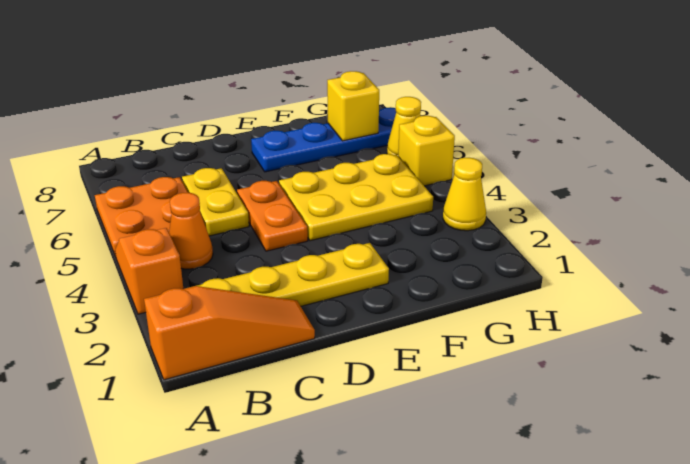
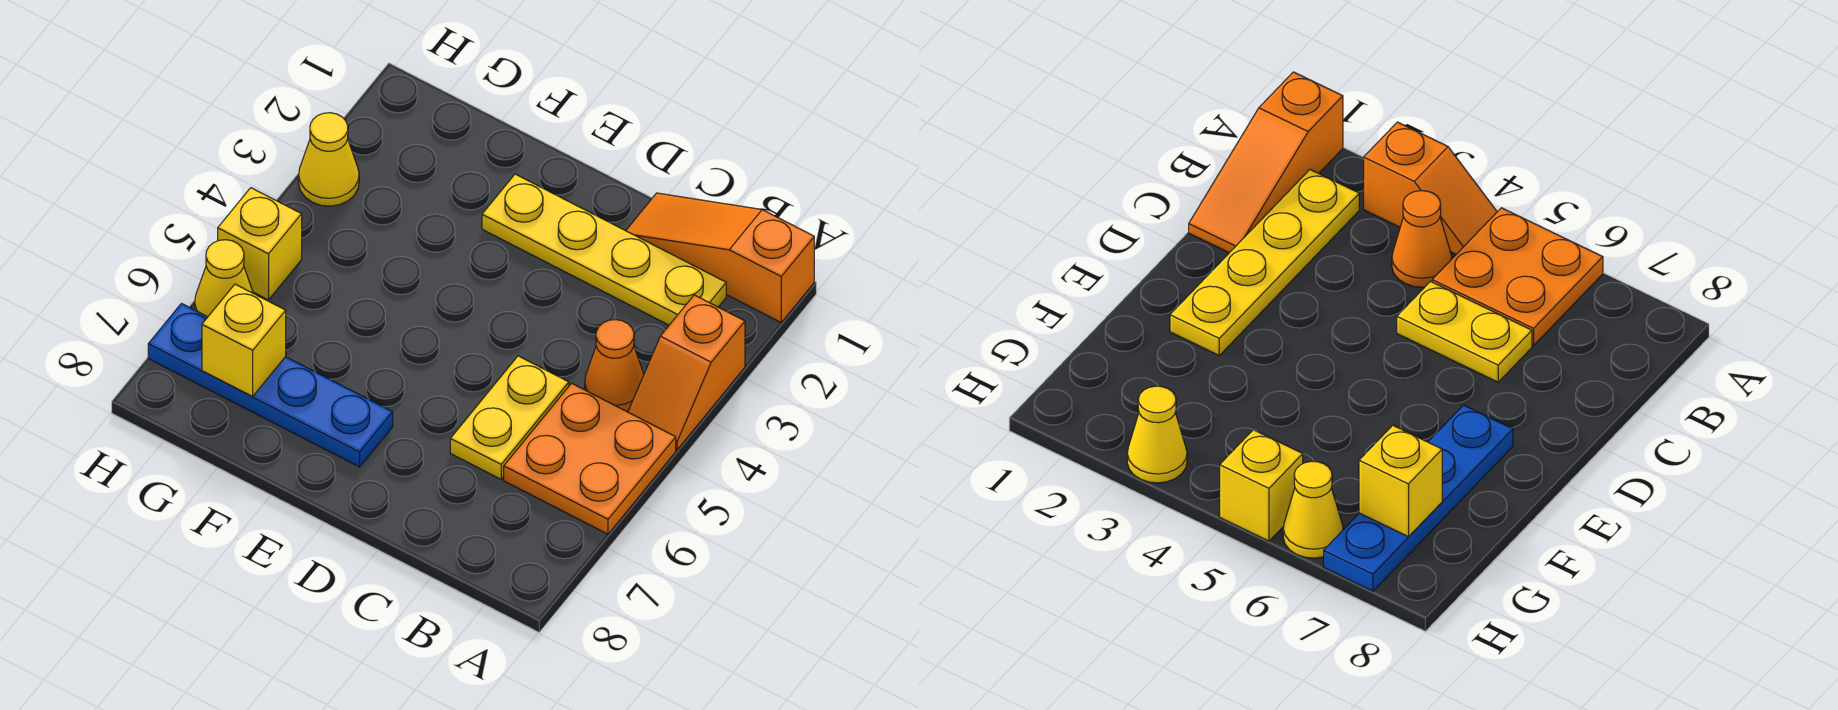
orange plate D4:D5 level 1 -> none
yellow plate E4:G5 level 1 -> none

